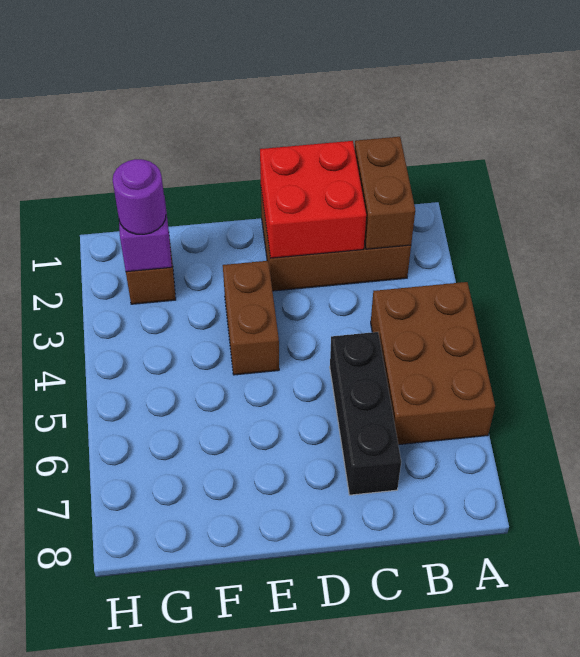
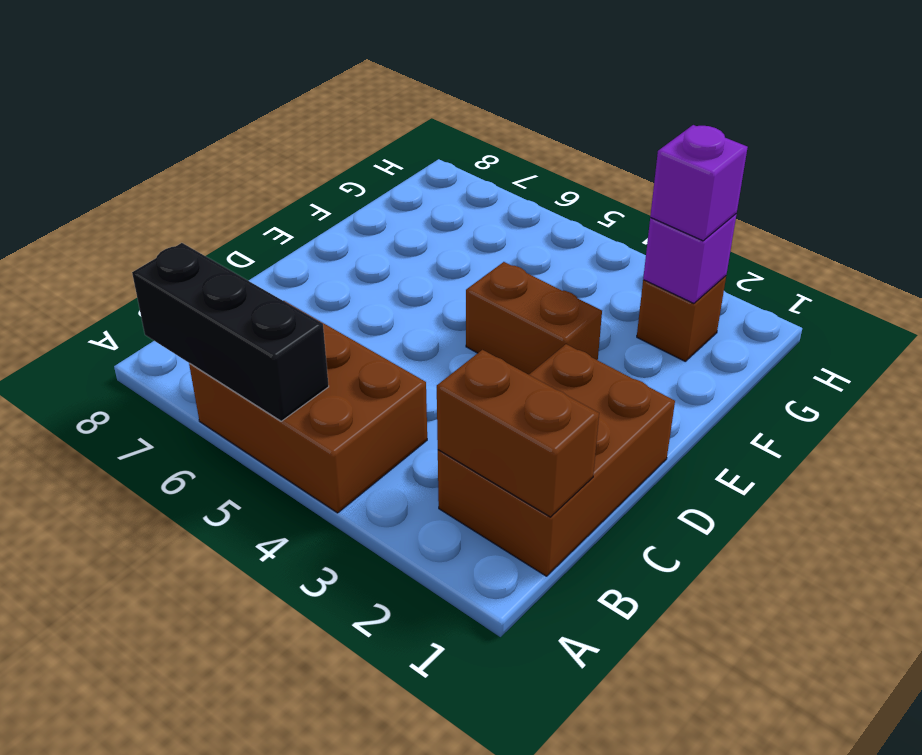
red brick C1:D2 level 2 -> none
black brick C5:C7 level 1 -> black brick A5:A7 level 2
purple round brick G2 level 3 -> purple brick G2 level 3

